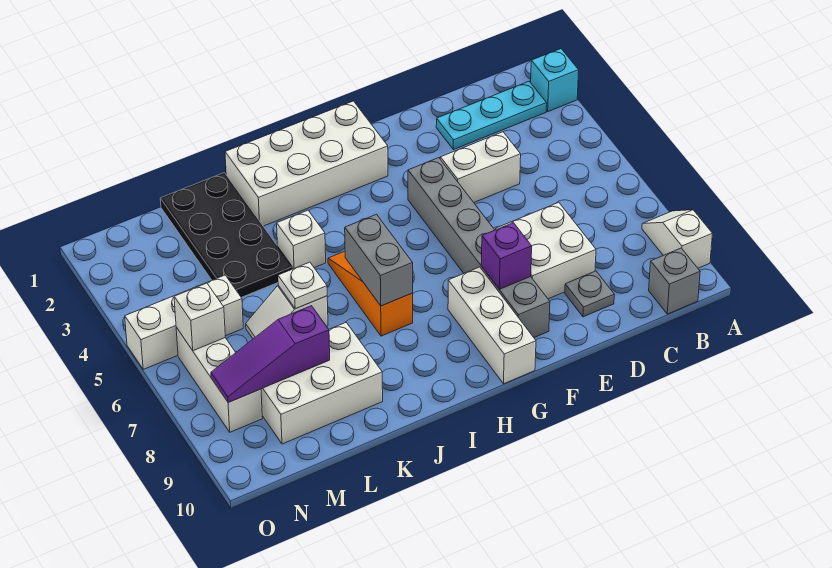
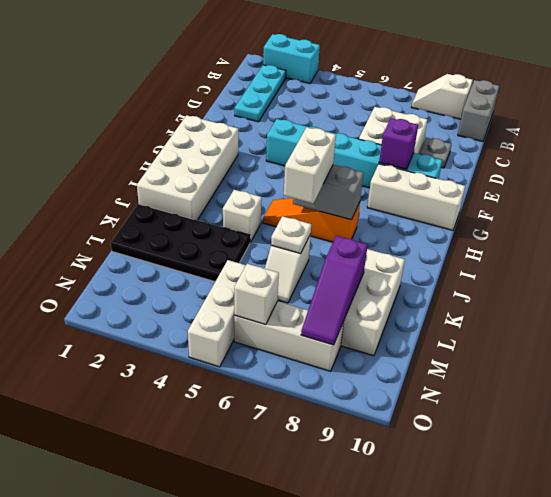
cyan brick A2 level 1 -> cyan brick A2:A3 level 1
grey brick B10 level 1 -> grey brick A10:B10 level 1
white brick D4:E4 level 1 -> white brick I6:J6 level 3
grey brick F4:F9 level 1 -> cyan brick F4:F9 level 1

